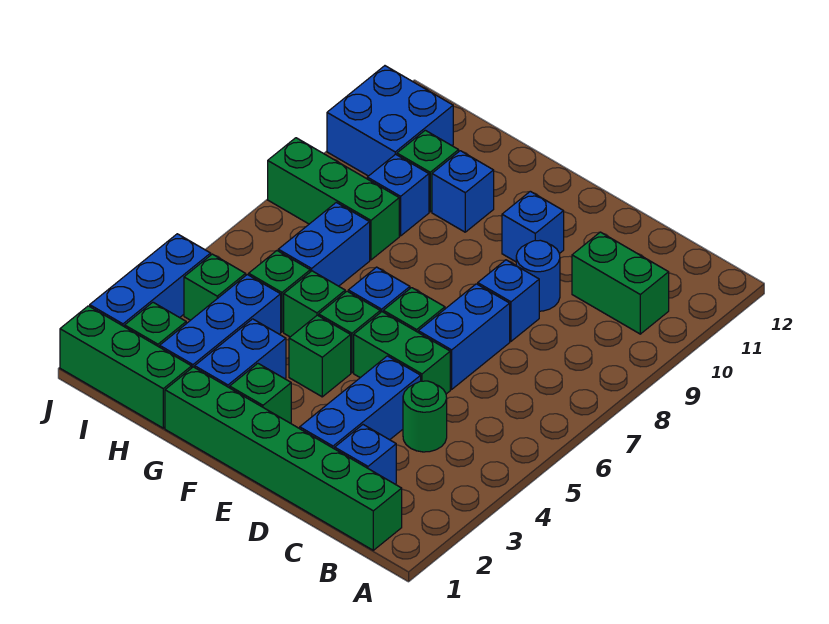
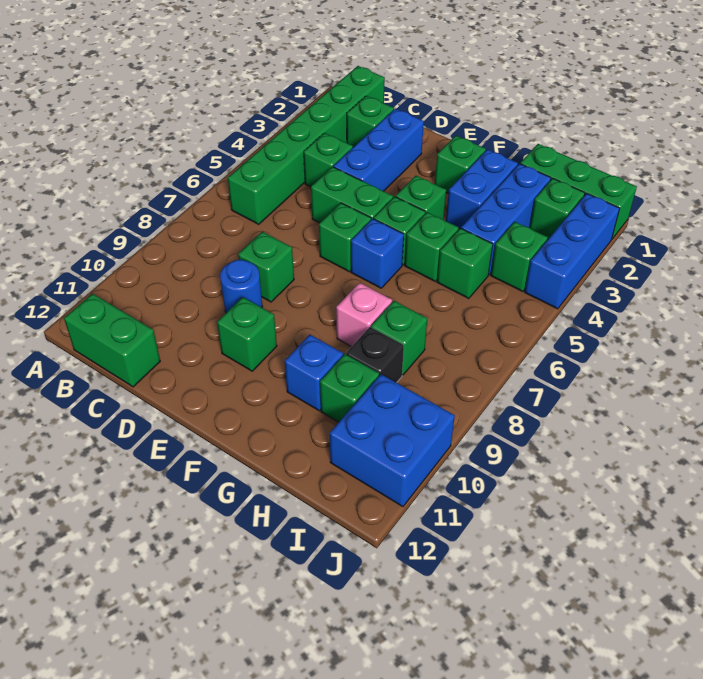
green brick B1:G1 level 1 -> green brick B1:B6 level 1
green brick B10:C10 level 1 -> green brick B12:C12 level 1
blue brick C2 level 1 -> green brick C2 level 1
green round brick C4 level 1 -> green brick C4 level 1
blue brick D6:D7 level 1 -> none
blue brick D8 level 1 -> green brick D8 level 1
blue brick E10 level 1 -> green brick E10 level 1
none -> pink brick G8 level 1
blue brick H6:H7 level 1 -> none
green brick H8:J8 level 1 -> green brick H8 level 1
blue brick H9 level 1 -> black brick H9 level 1

